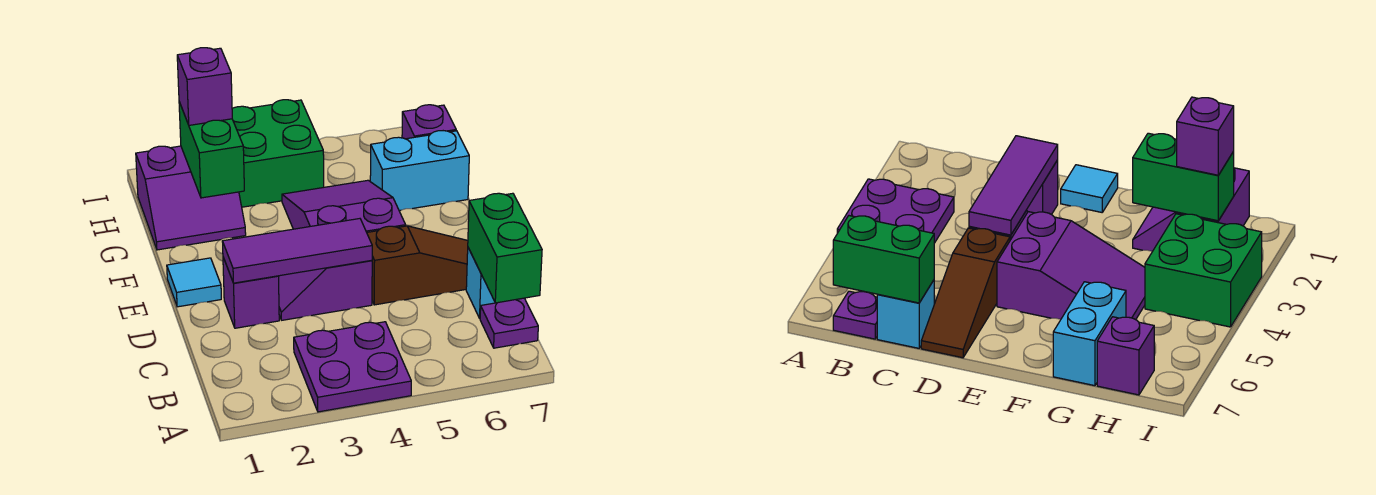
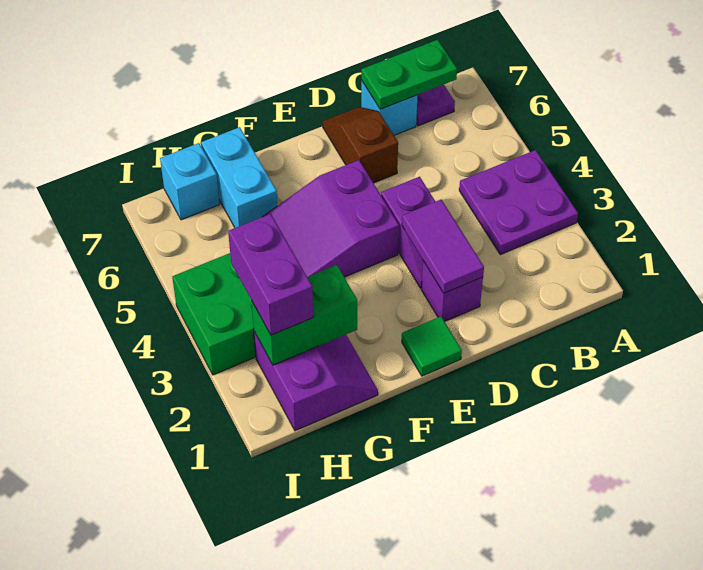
green brick B7:C7 level 2 -> green plate B7:C7 level 2
purple tile D2:D4 level 2 -> purple tile D2:D3 level 2
brown slope D5:D7 level 1 top 5 -> brown slope D6:D7 level 1 top 6
cyan tile E1 level 1 -> green tile E1 level 1
purple brick H2 level 3 -> purple brick H2:H3 level 3
purple brick H7 level 1 -> cyan brick H7 level 1

